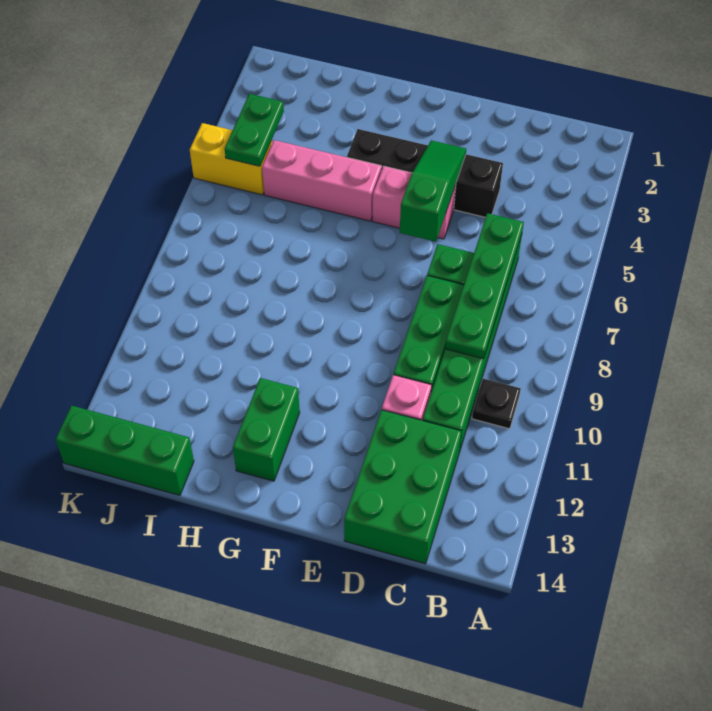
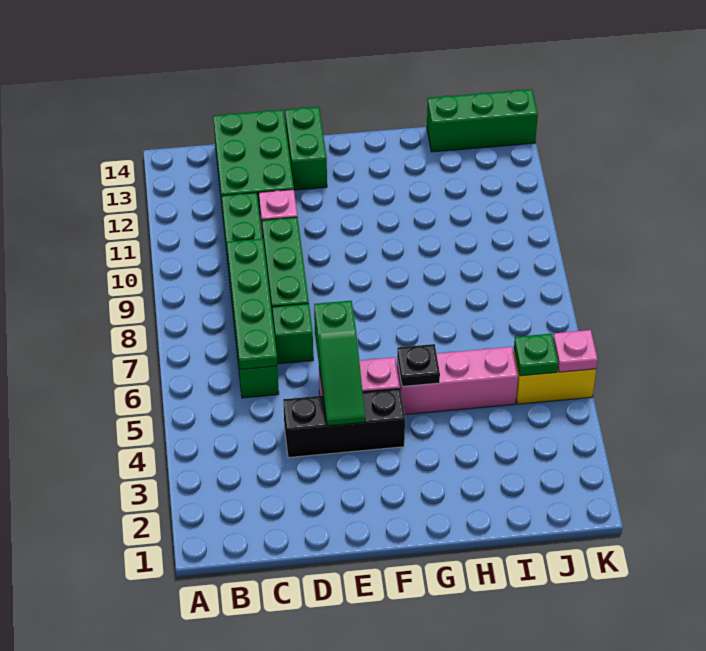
black plate B10 level 1 -> black plate G5 level 2
black brick D4:G4 level 1 -> black brick D4:F4 level 1
green brick G12:G13 level 1 -> green brick E13:E14 level 1
green plate J4:J5 level 2 -> green plate J5 level 2
none -> pink plate K5 level 2

